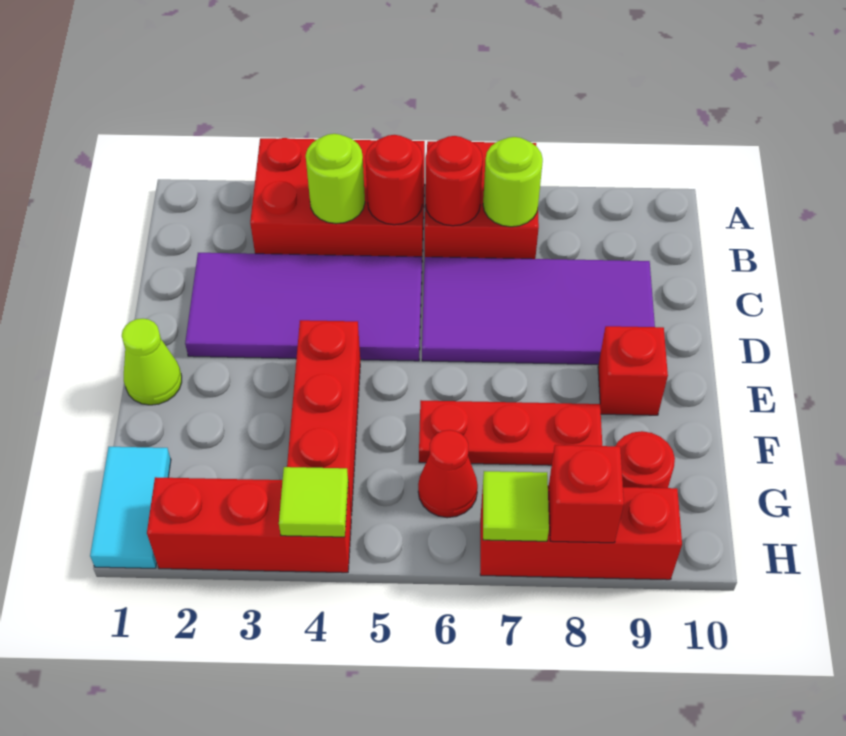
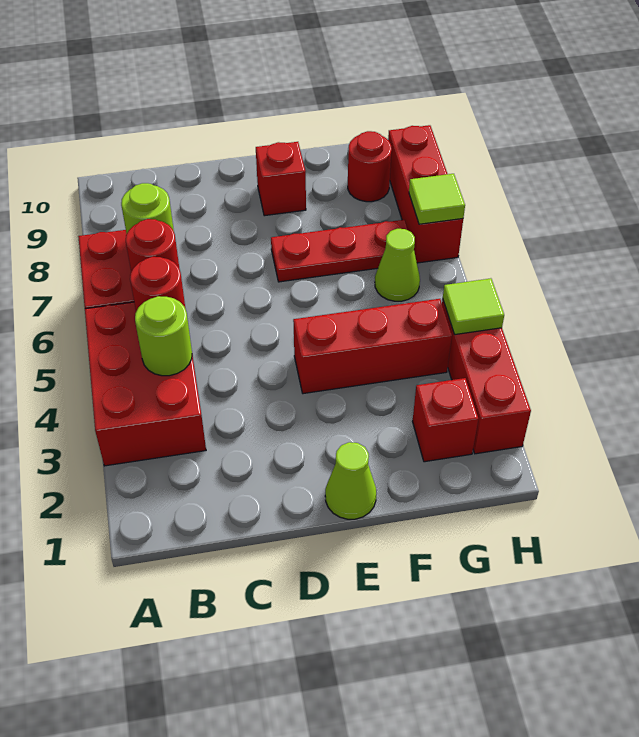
purple tile C2:D5 level 1 -> none
purple tile C6:D9 level 1 -> none
red plate F6:F8 level 1 -> red plate E7:G7 level 1
cyan tile G1:H1 level 1 -> none
red cone G6 level 1 -> lime cone G6 level 1
red brick H8 level 2 -> red brick G2 level 1

